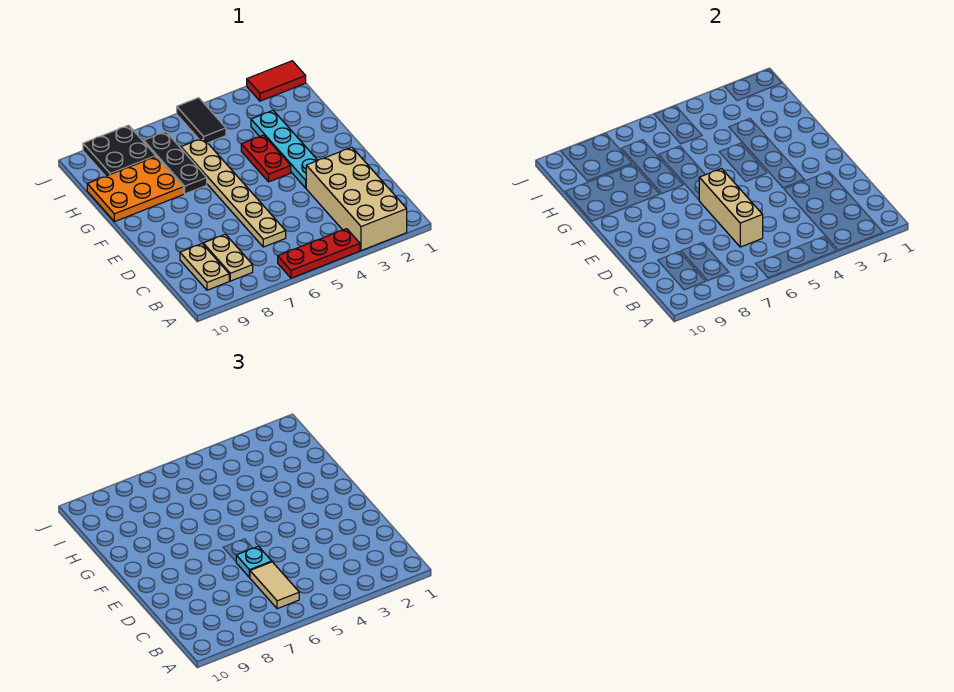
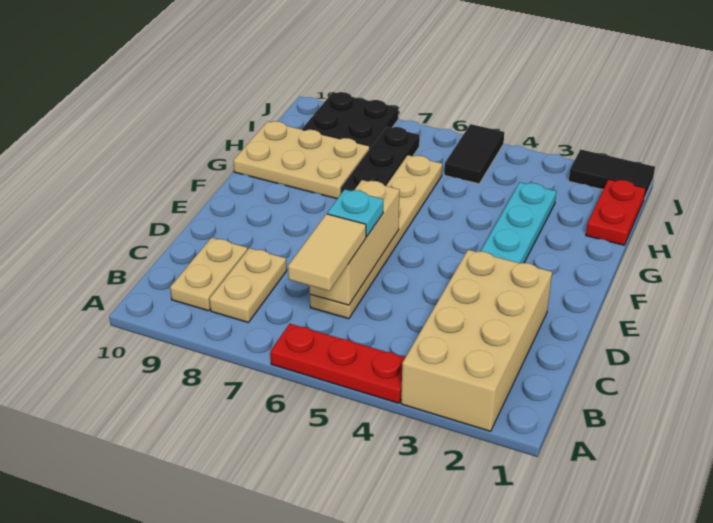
red plate F4:G4 level 1 -> red plate H1:I1 level 1
orange plate G8:H10 level 1 -> tan plate G8:H10 level 1
red tile J1:J2 level 1 -> black tile J1:J2 level 1

